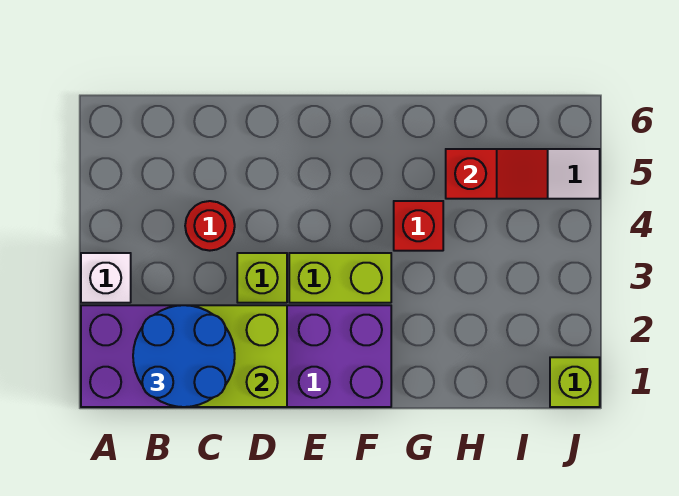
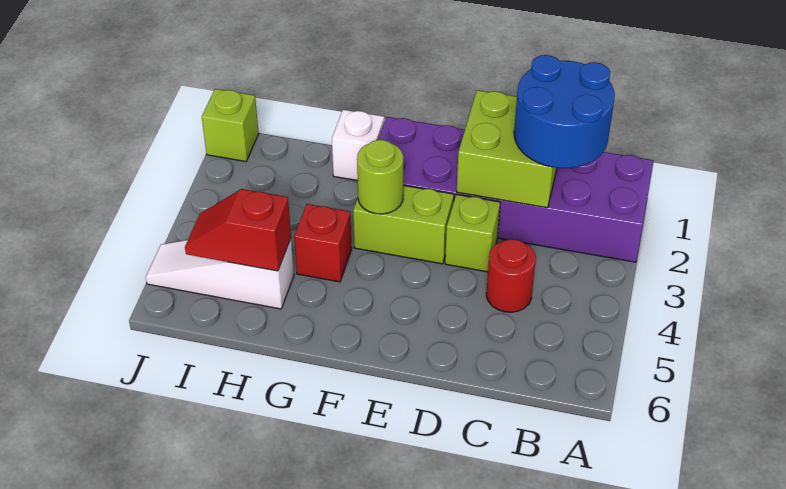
white brick A3 level 1 -> white brick G1 level 1
none -> lime round brick F3 level 2

